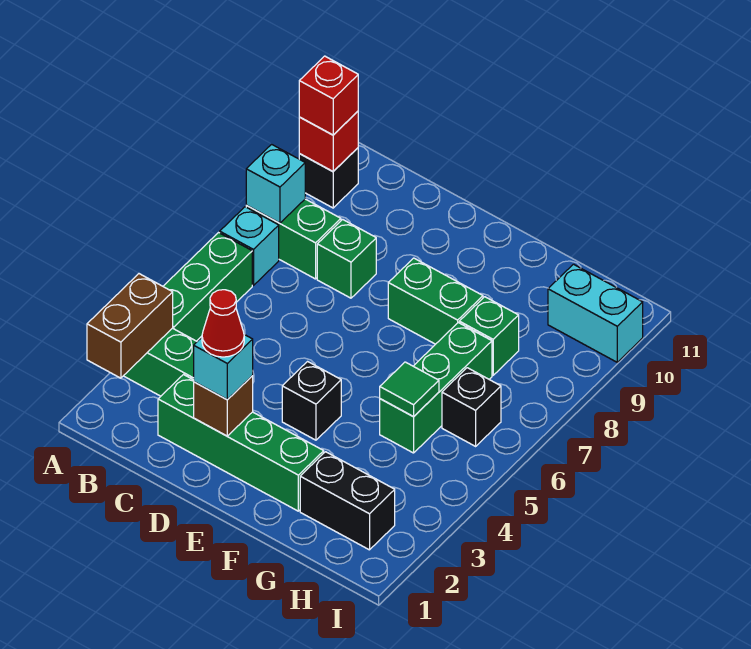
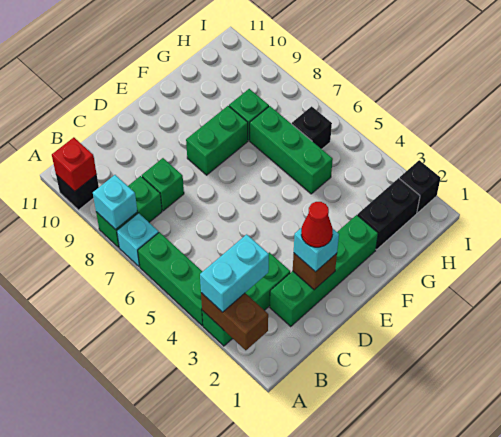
red brick A10 level 3 -> none
black brick E4 level 1 -> black brick I2 level 1
green tile G5 level 2 -> none
cyan brick H10:I10 level 1 -> cyan brick A3:B3 level 3

